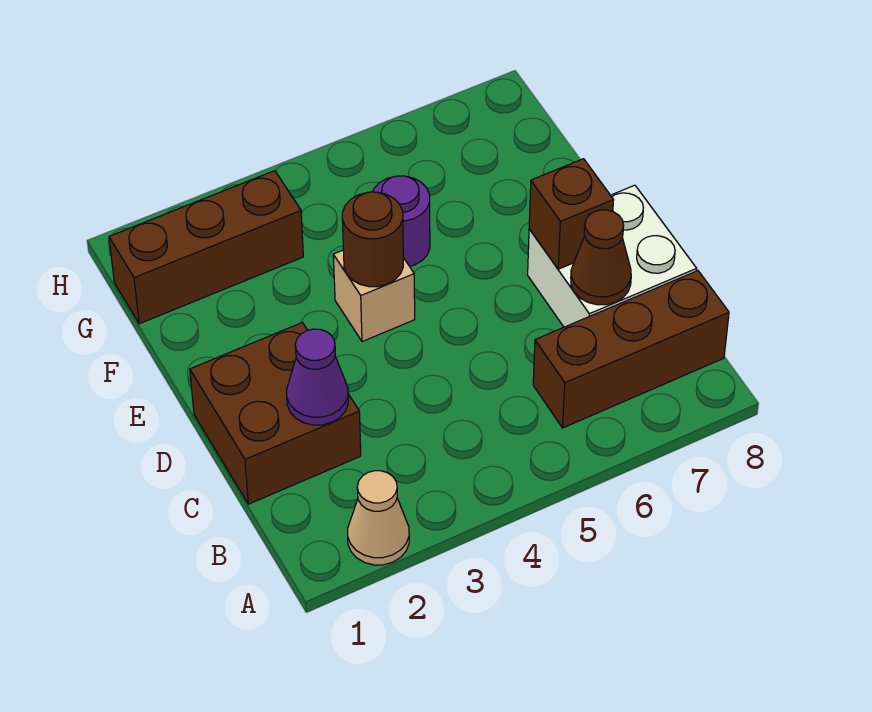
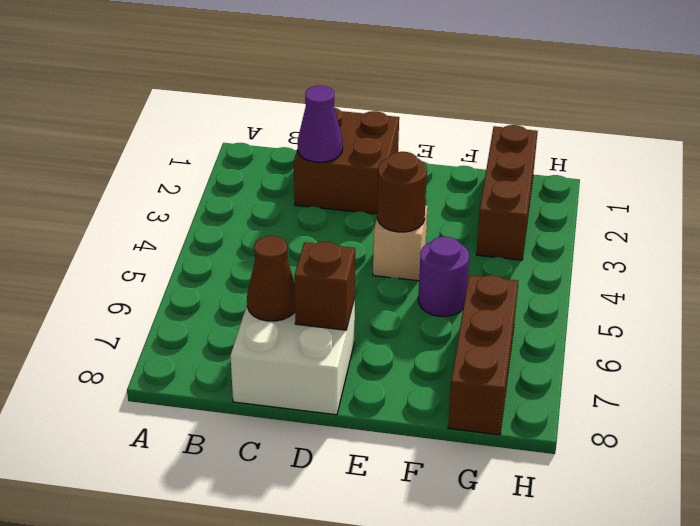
tan cone A2 level 1 -> none
brown brick B6:B8 level 1 -> brown brick G6:G8 level 1

